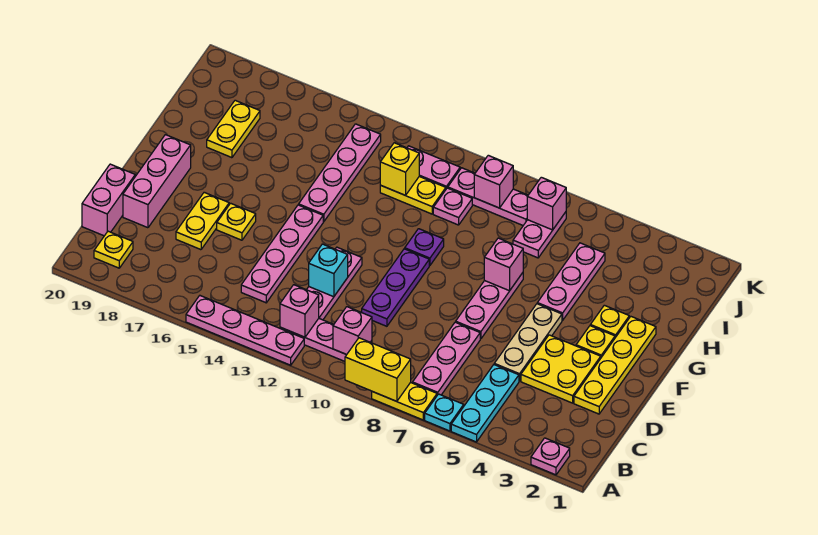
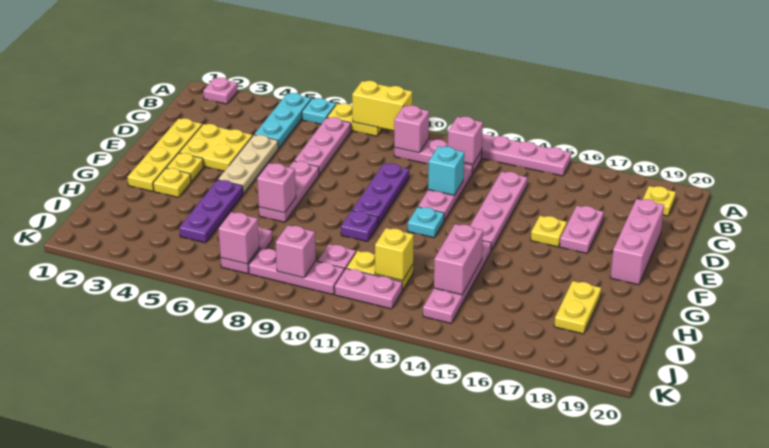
pink brick C20:D20 level 1 -> pink brick H14:I14 level 2
yellow plate D17:E17 level 1 -> pink plate D17:E17 level 1
none -> cyan plate F12 level 1
pink plate G5:I5 level 1 -> purple plate G5:I5 level 1

